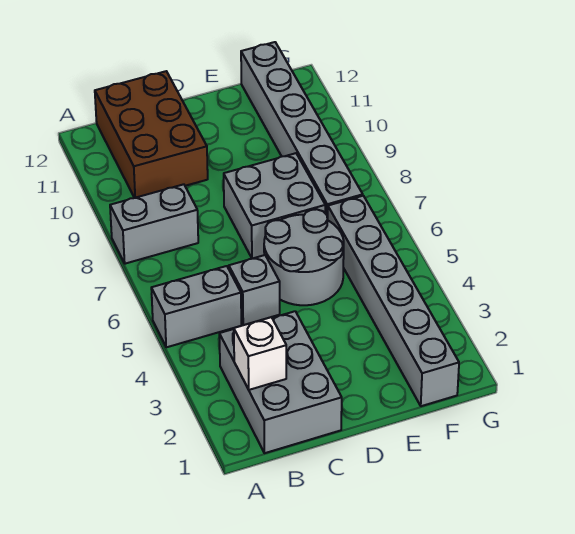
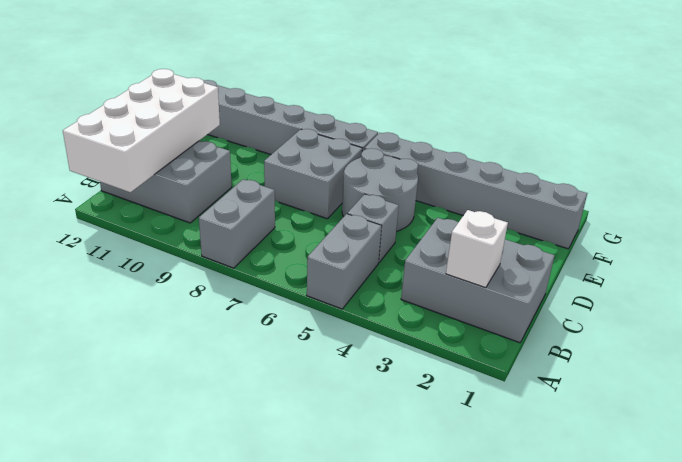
none -> white brick A11:D12 level 2
brown brick B10:C12 level 1 -> grey brick B10:C12 level 1

